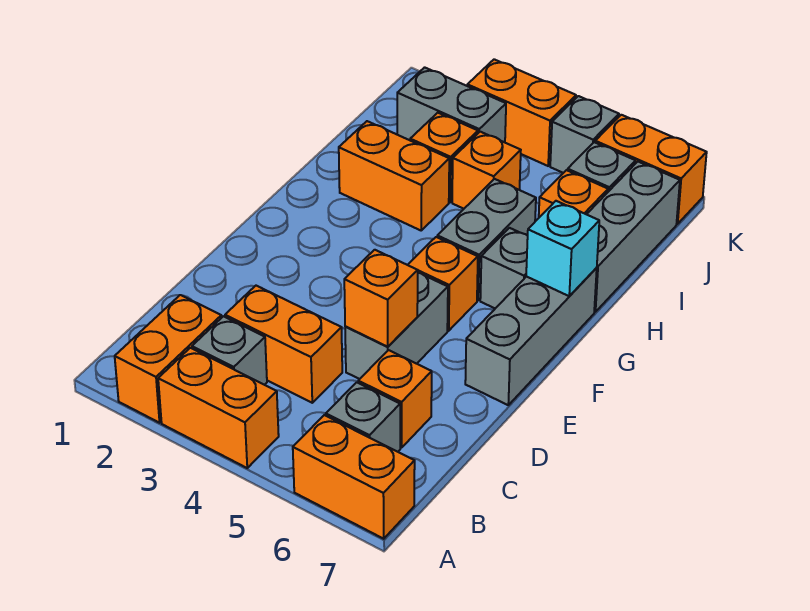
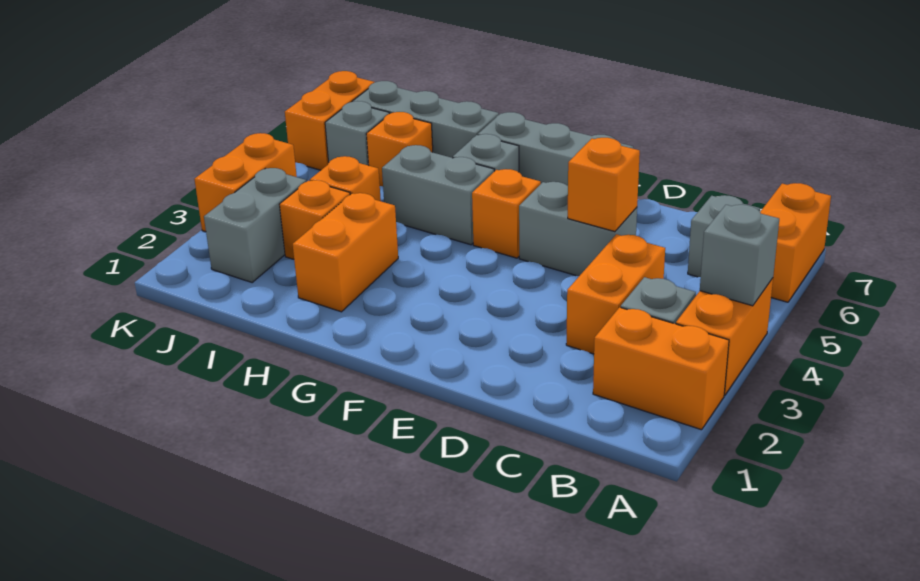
orange brick C6 level 1 -> none
cyan brick G7 level 2 -> none
grey brick K5 level 1 -> grey brick A4 level 2

